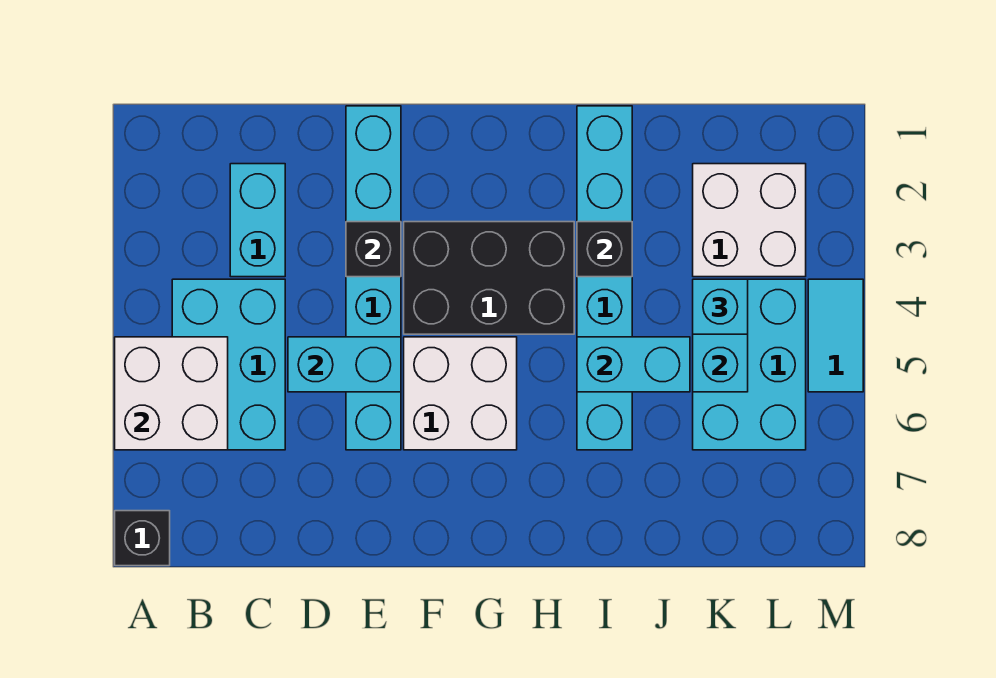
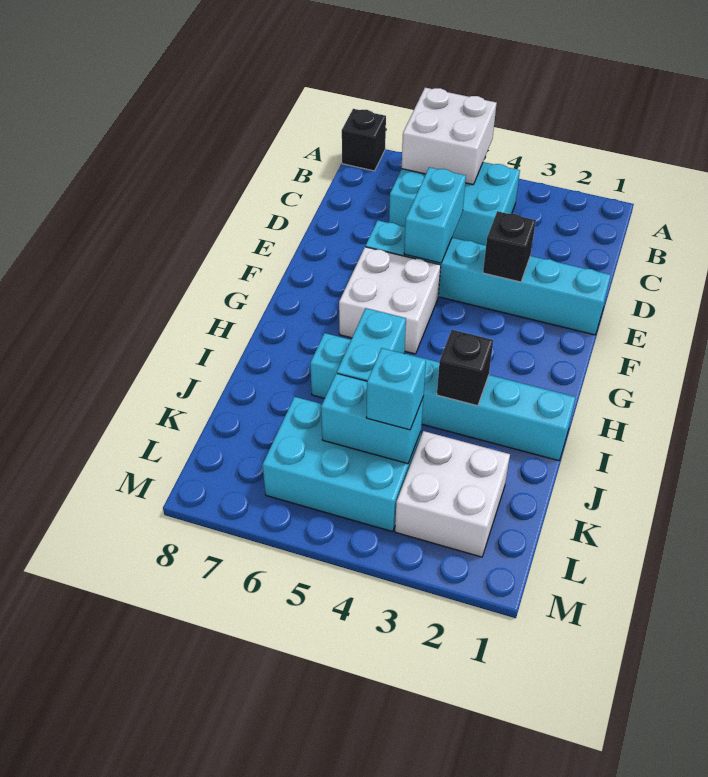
cyan brick C2:C3 level 1 -> none
black brick F3:H4 level 1 -> none
cyan tile M4:M5 level 1 -> none

